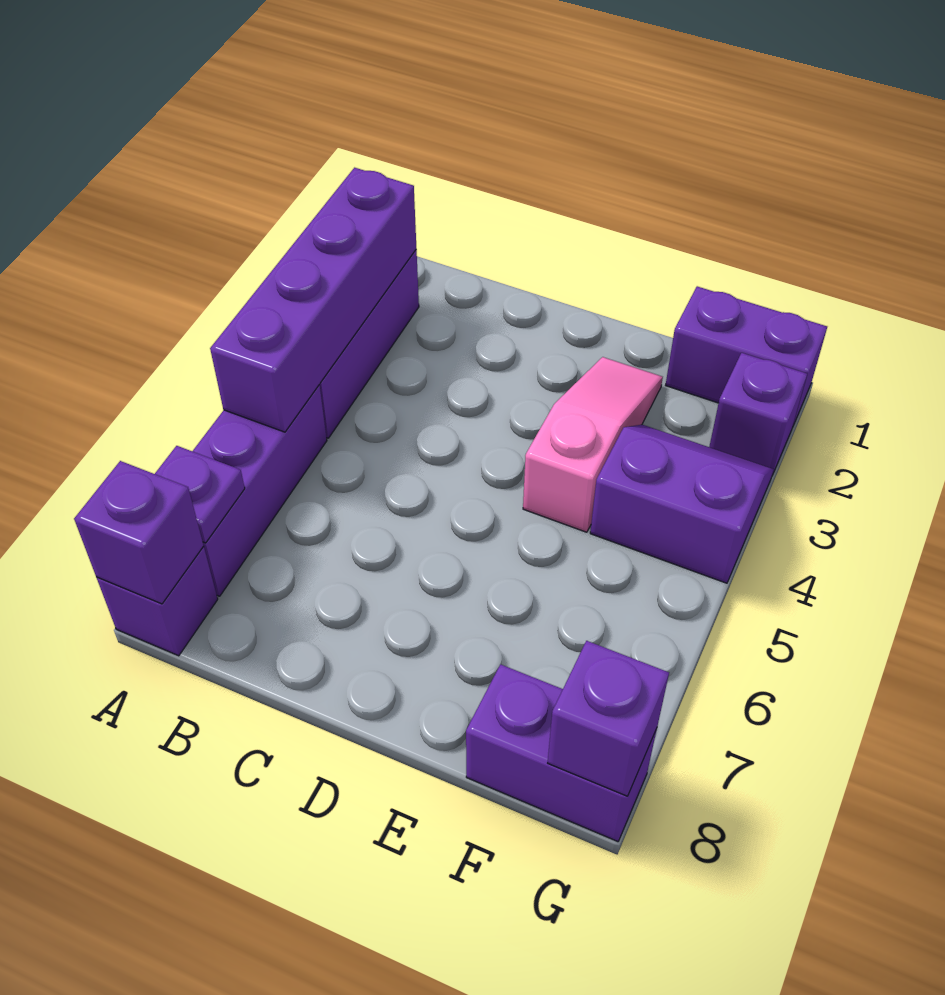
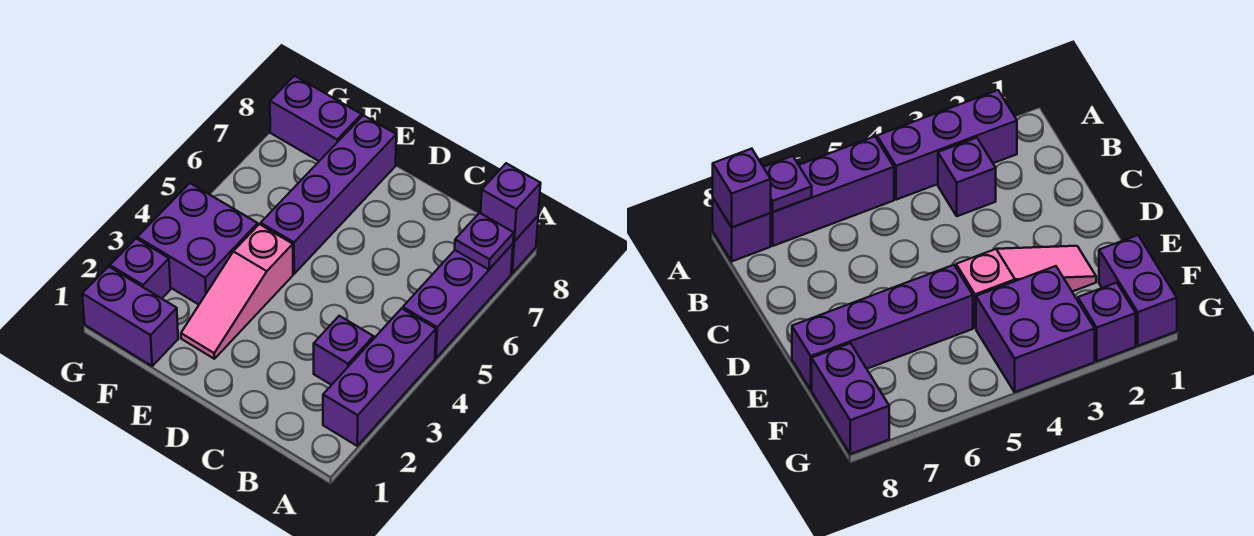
purple brick A2:A5 level 2 -> purple brick E5:E8 level 1
purple slope F3:G4 level 1 top 4 -> purple brick F3:G4 level 1
purple brick G8 level 2 -> purple brick B3 level 1

